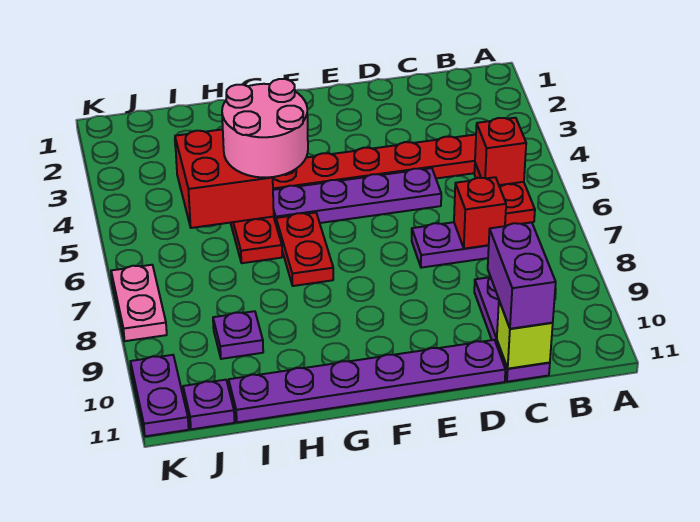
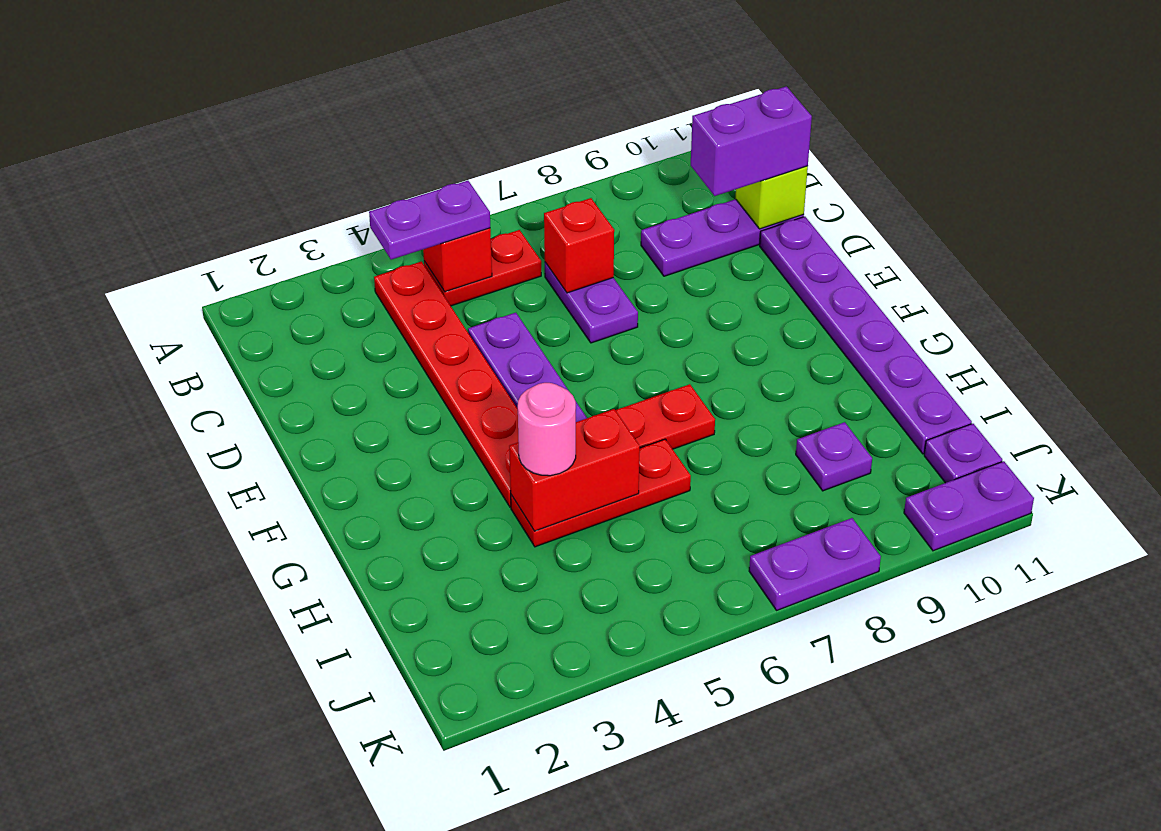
none -> purple plate B4:B5 level 3
pink round brick G4:H5 level 3 -> pink round brick H4 level 3
red brick H4:I5 level 2 -> red brick H4:H5 level 2
pink plate K7:K8 level 1 -> purple plate K7:K8 level 1

